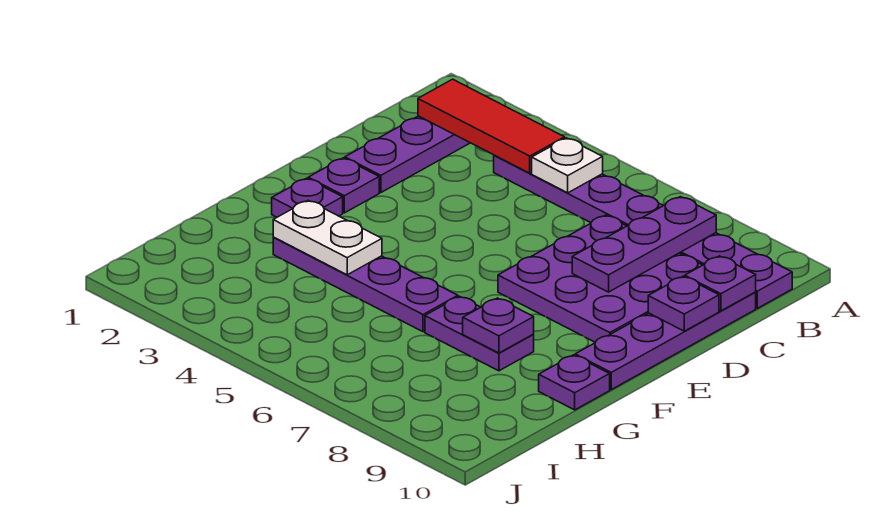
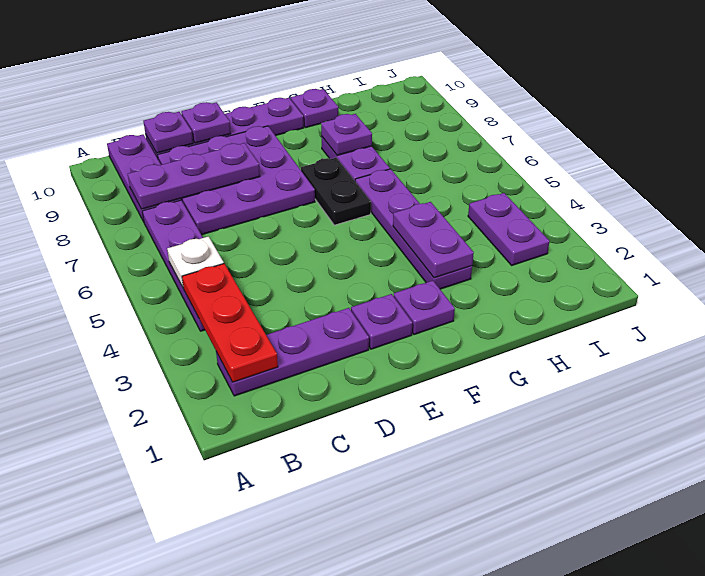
red tile B2:B4 level 2 -> red plate B2:B4 level 2
none -> black plate F6:F7 level 1
white plate G3:G4 level 2 -> purple plate G3:G4 level 2
none -> purple plate I3:I4 level 1

